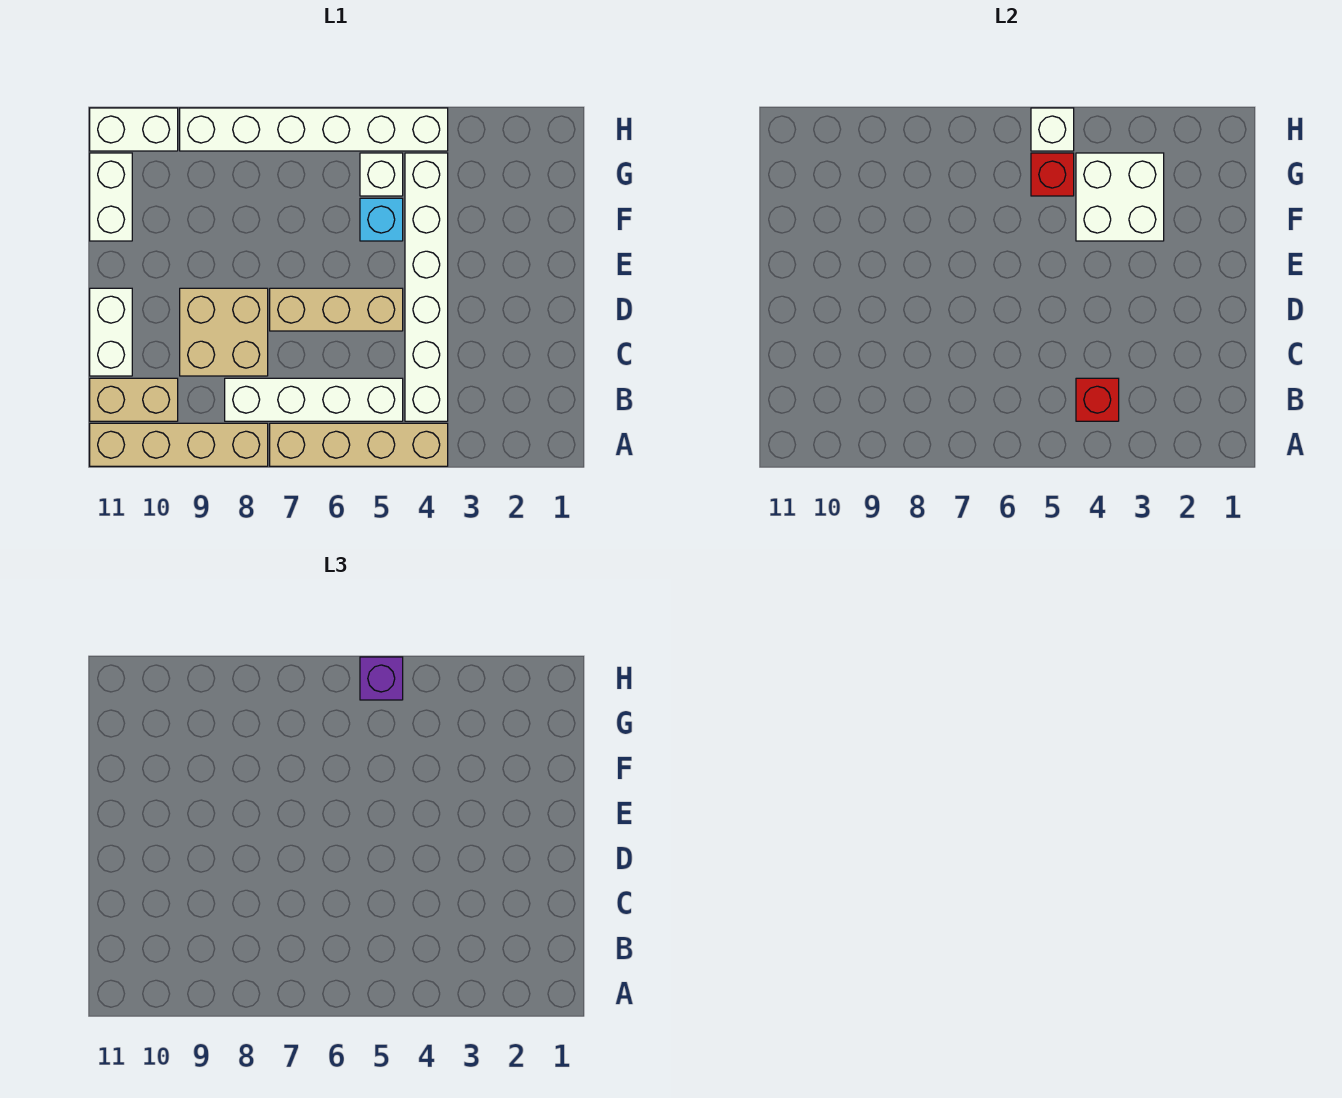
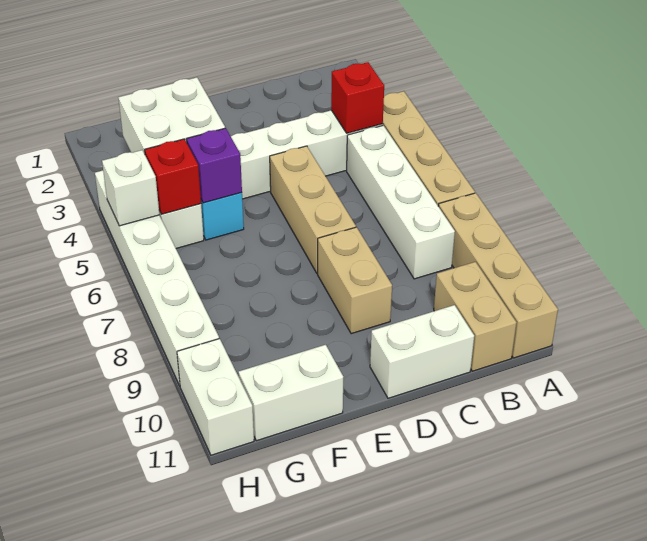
tan brick C8:D9 level 1 -> tan brick D8:D9 level 1
purple brick H5 level 3 -> purple brick F5 level 2

